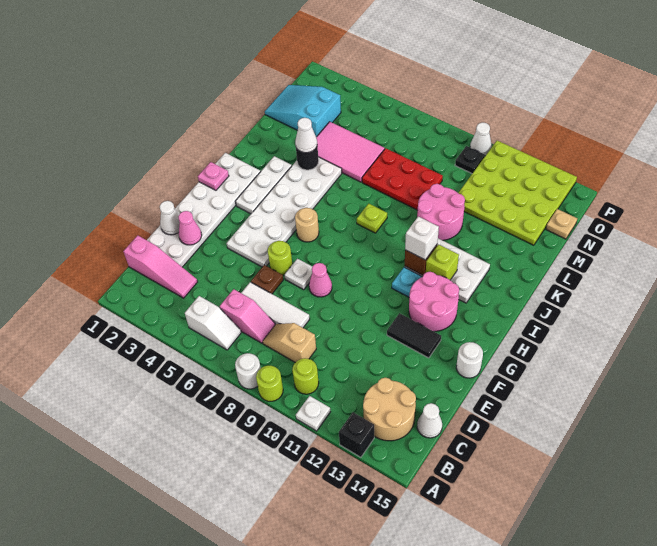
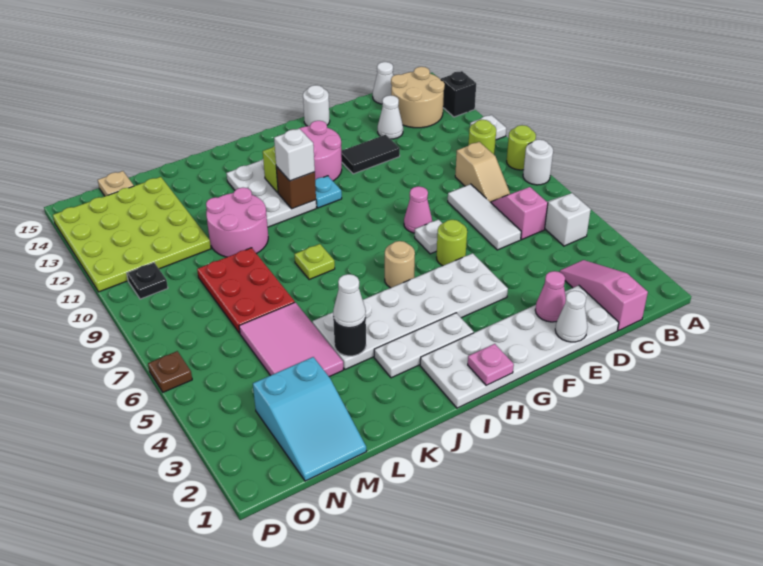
brown plate E6 level 1 -> brown plate P6 level 1
black tile F12:F13 level 1 -> black tile E12:F12 level 1
white cone P10 level 1 -> white cone D13 level 1

